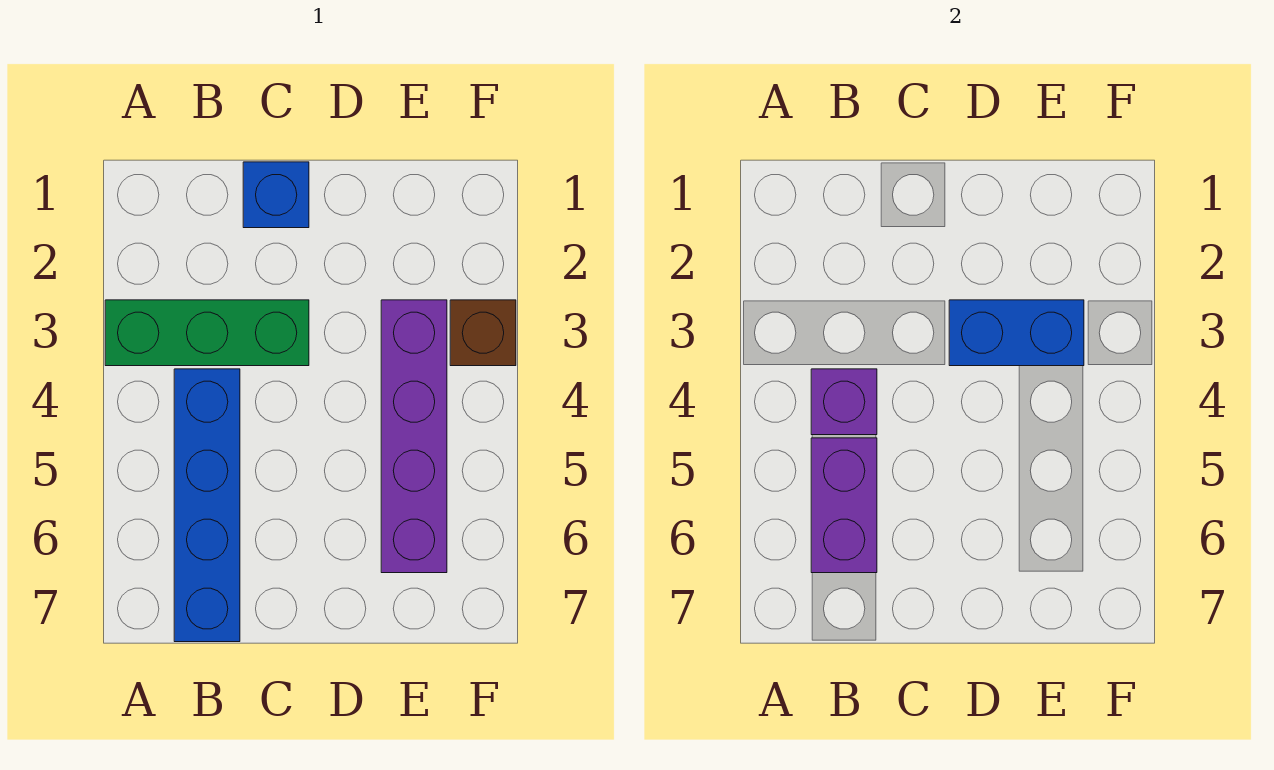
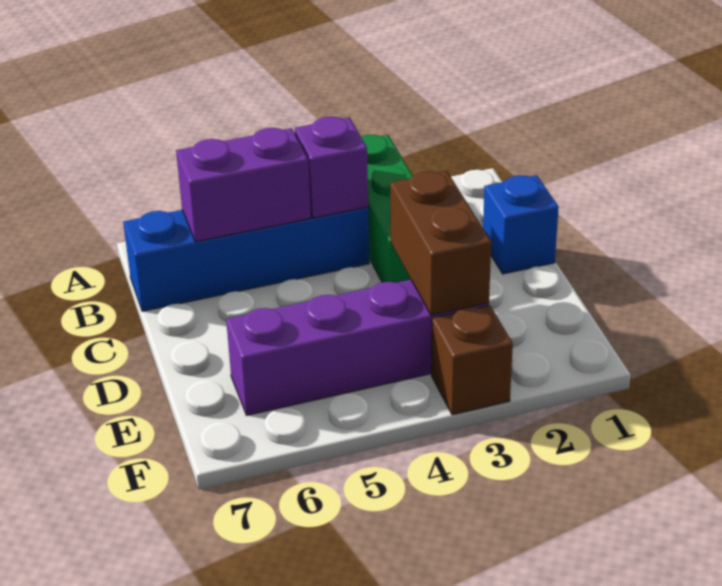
blue brick D3:E3 level 2 -> brown brick D3:E3 level 2

